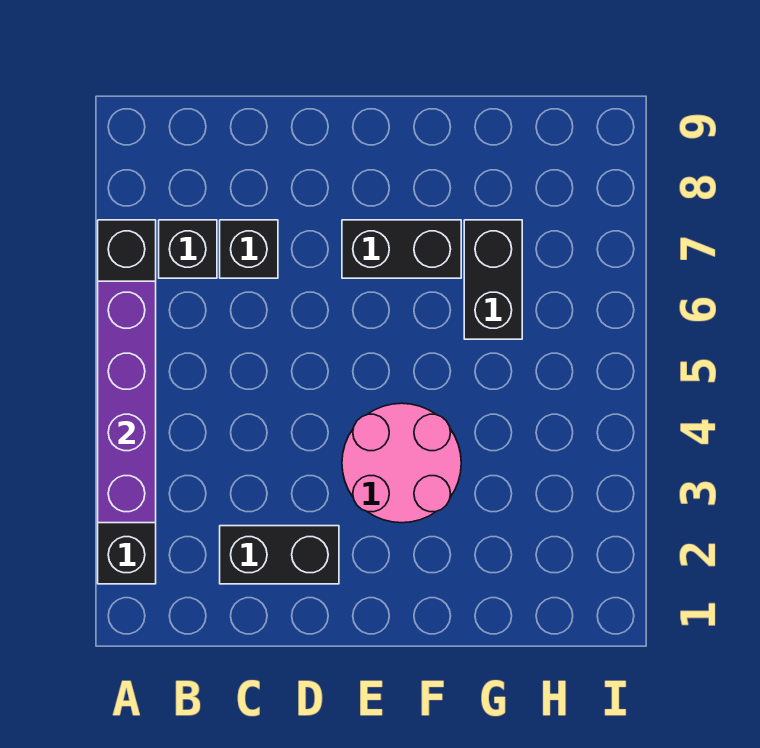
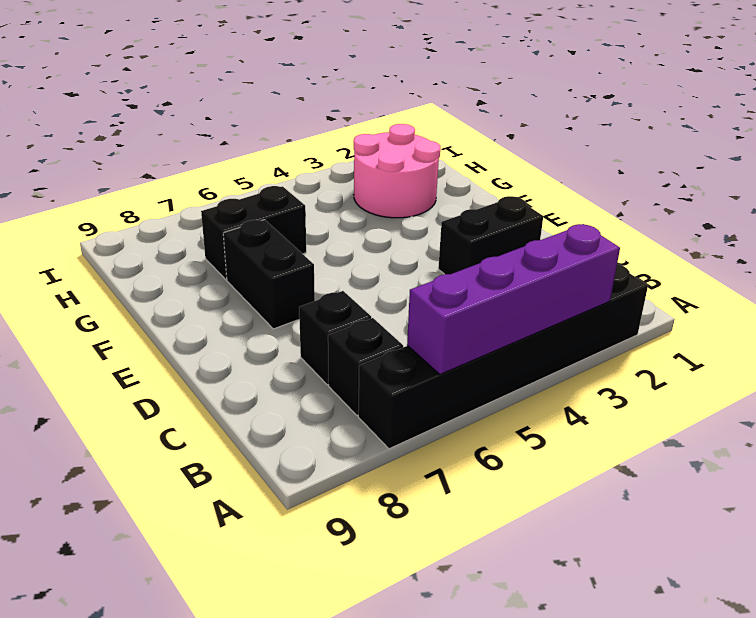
black brick C2:D2 level 1 -> black brick D2:D3 level 1
pink round brick E3:F4 level 1 -> pink round brick G2:H3 level 1

